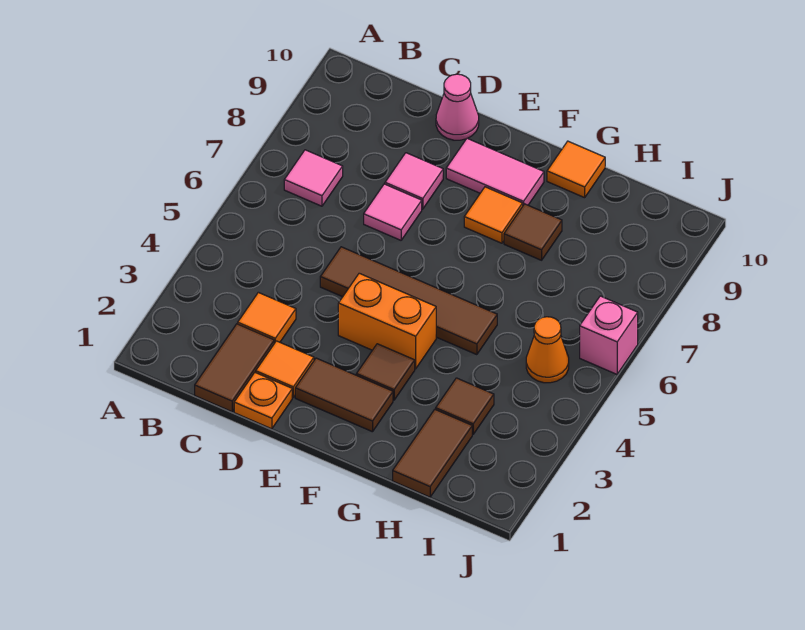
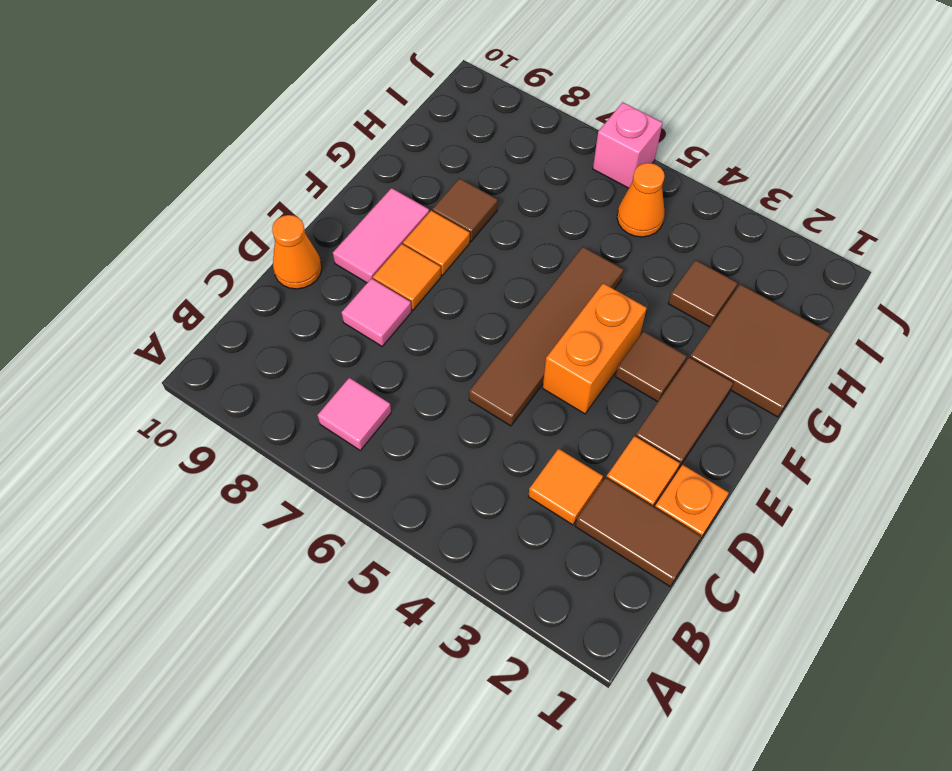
pink tile D7 level 1 -> none
pink cone D10 level 1 -> orange cone D10 level 1
orange tile G10 level 1 -> orange tile E8 level 1
brown tile H1:H2 level 1 -> brown tile G1:H2 level 1

